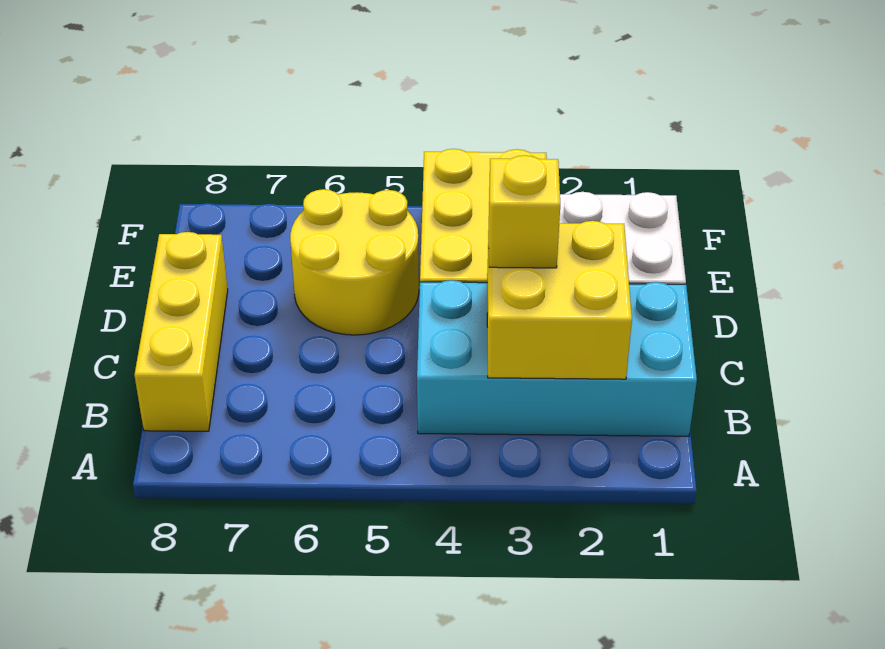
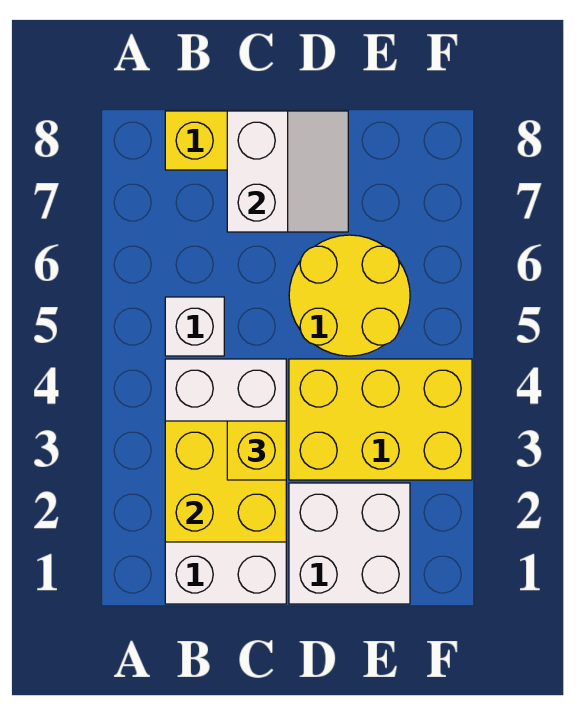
cyan brick B1:C4 level 1 -> white brick B1:C4 level 1
none -> white brick B5 level 1
none -> white slope C7:D8 level 2 top C

